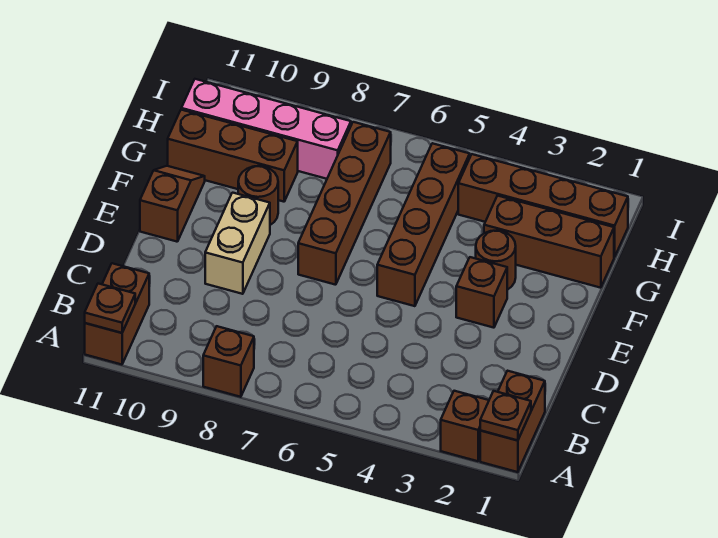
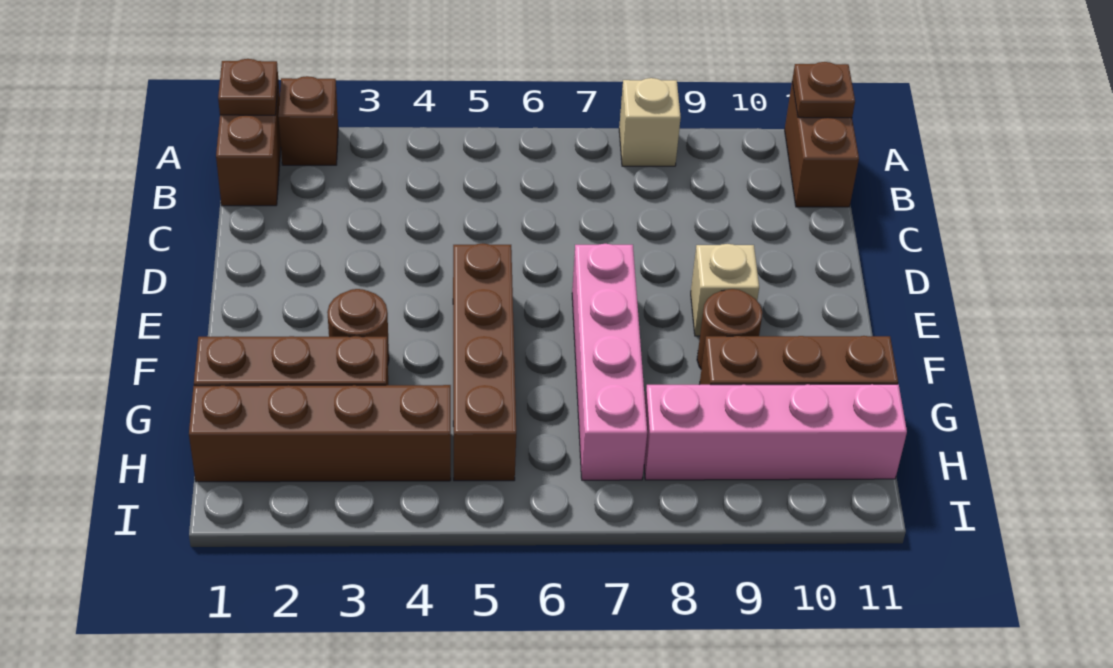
brown brick A8 level 1 -> tan brick A8 level 1
tan brick D9:E9 level 1 -> tan brick E9 level 1
brown brick E3 level 1 -> none
brown brick E7:H7 level 1 -> pink brick E7:H7 level 1
brown slope E11:F11 level 1 top E -> none

